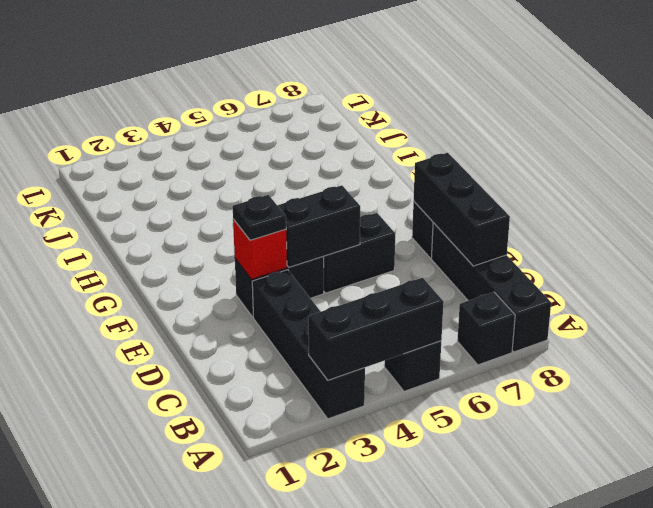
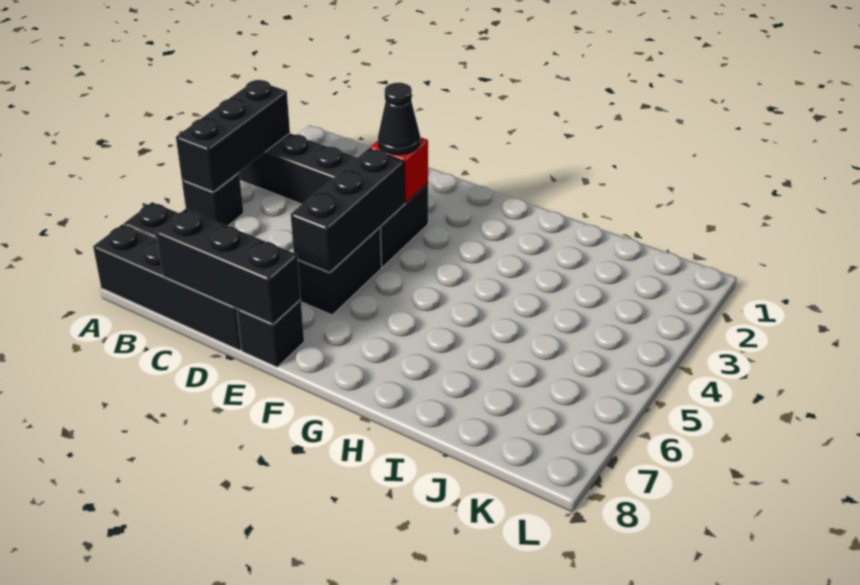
black plate E3 level 3 -> black cone E3 level 3
black brick E4:E5 level 2 -> black brick E4:E6 level 2

